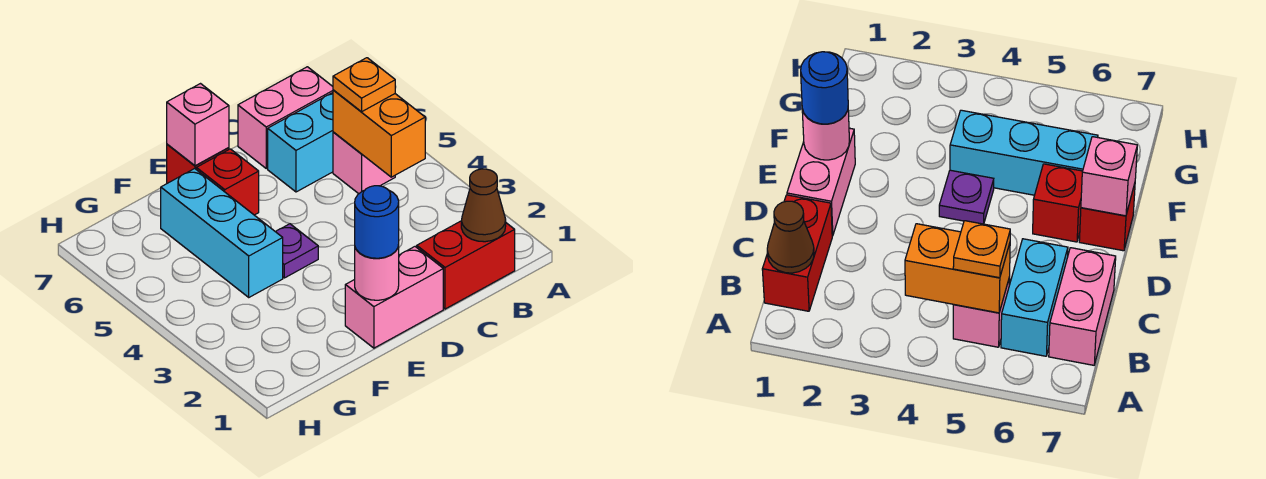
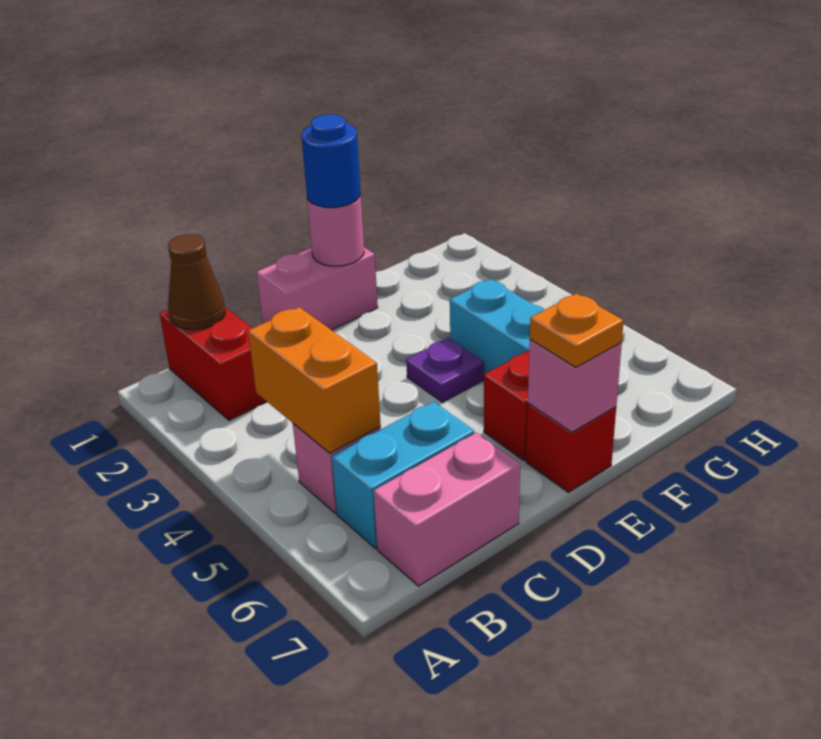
red brick B1:C1 level 1 -> red brick B1:B2 level 1
orange plate B5 level 3 -> orange plate E7 level 3

